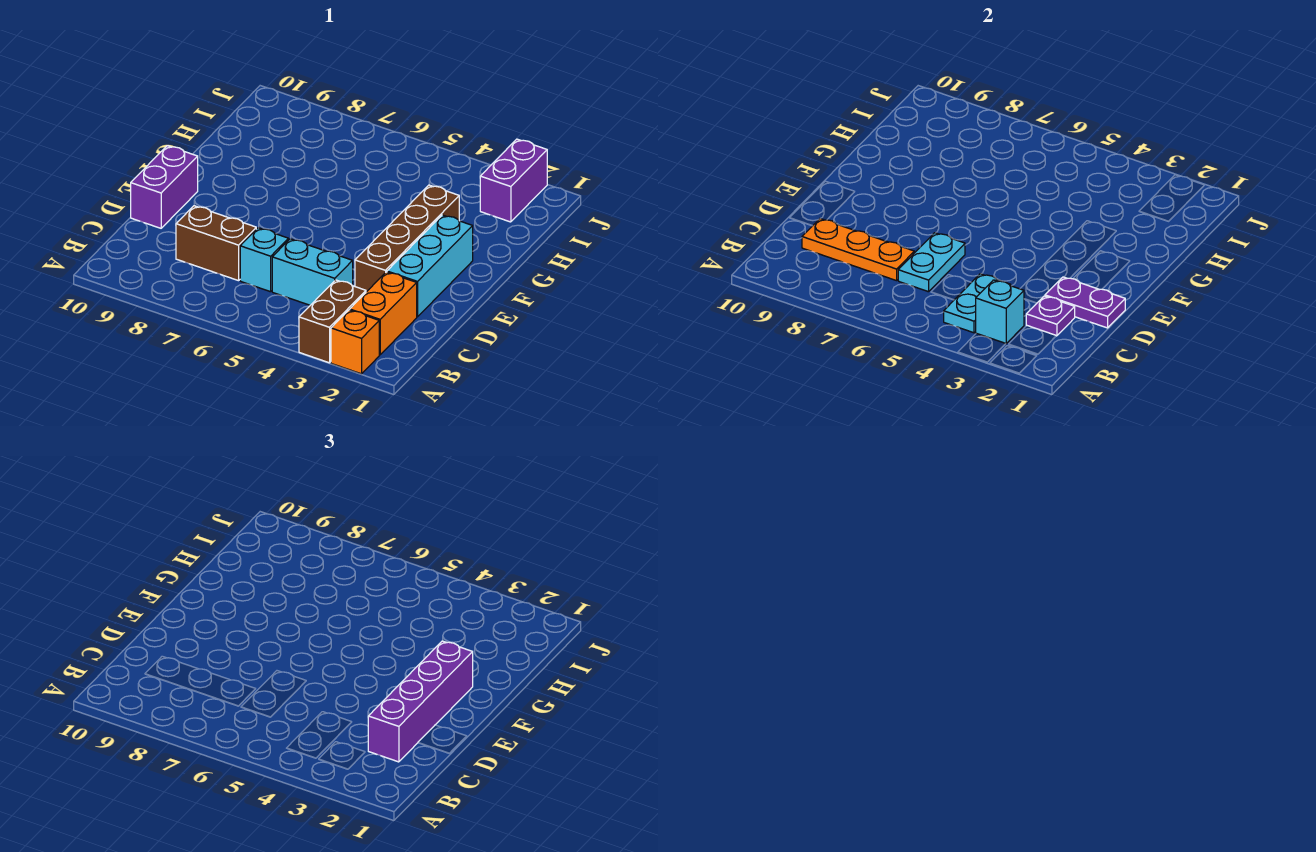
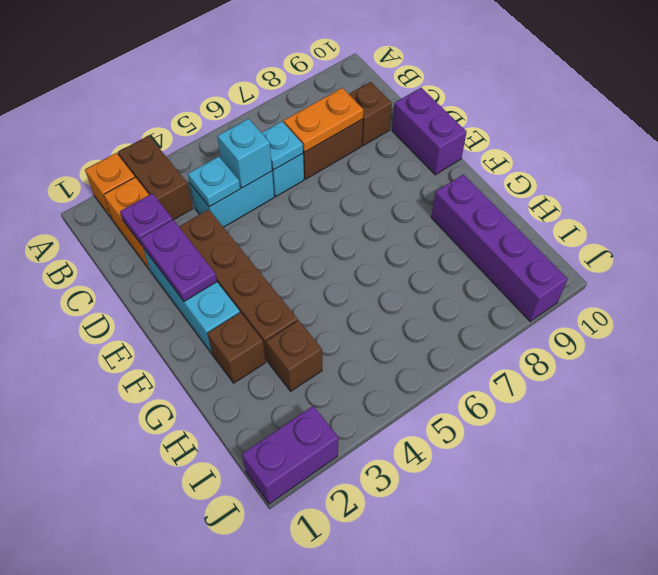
cyan brick B3 level 2 -> cyan brick C5 level 2
cyan plate B4:C4 level 2 -> cyan plate C4 level 2
purple brick C2:F2 level 3 -> purple brick G9:J9 level 1
cyan plate C6:D6 level 2 -> cyan plate C6 level 2
orange plate C7:C9 level 2 -> orange plate C7:C8 level 2
none -> brown brick C9 level 1
purple plate D1:D2 level 2 -> purple plate D2:E2 level 2
none -> brown brick G2 level 1
none -> brown brick H3 level 1
purple brick I2:J2 level 1 -> purple brick J1:J2 level 1

